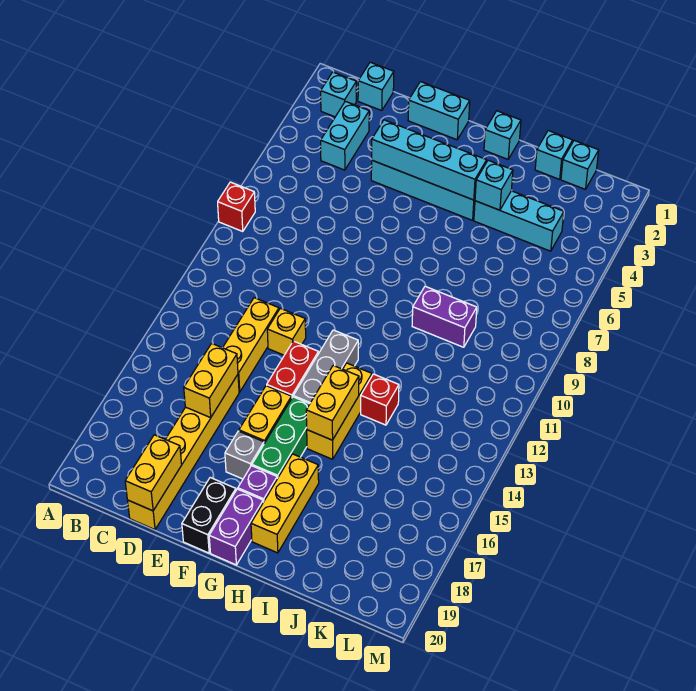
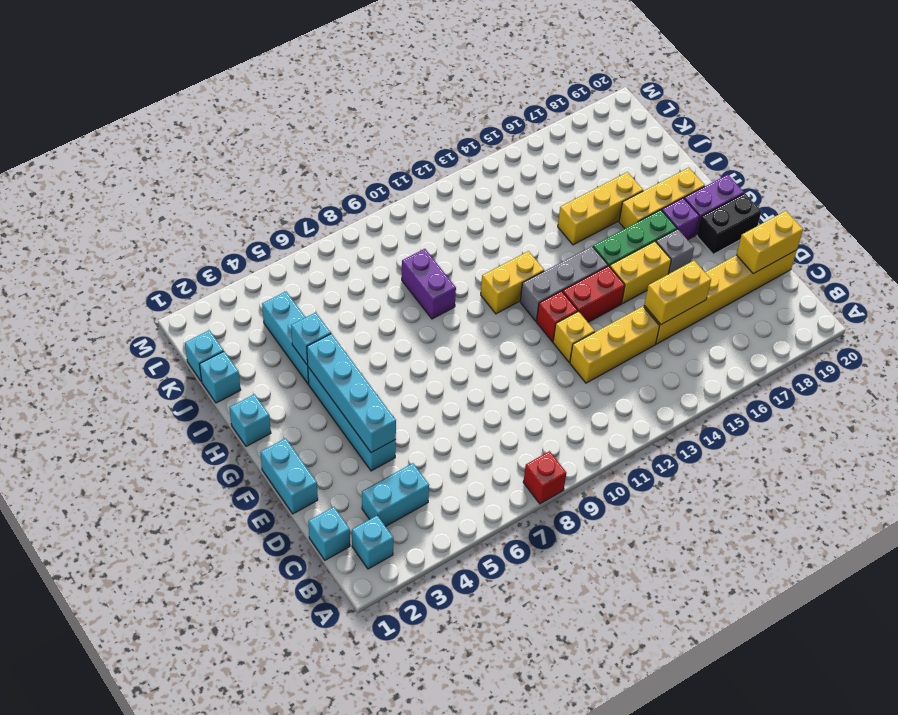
yellow brick H13:H15 level 1 -> yellow brick I15:I17 level 1
yellow brick H14:H15 level 2 -> yellow brick H11:H12 level 1
red brick I13 level 1 -> red brick F12 level 1

